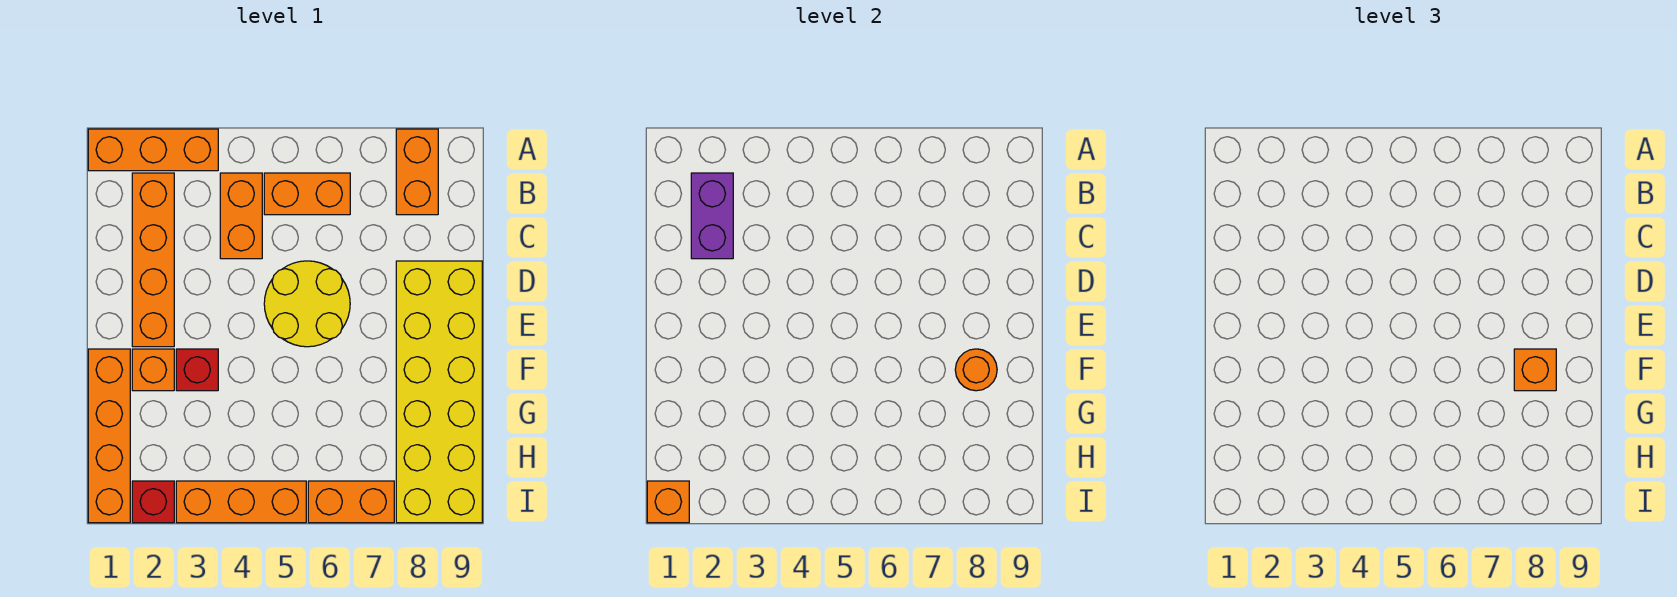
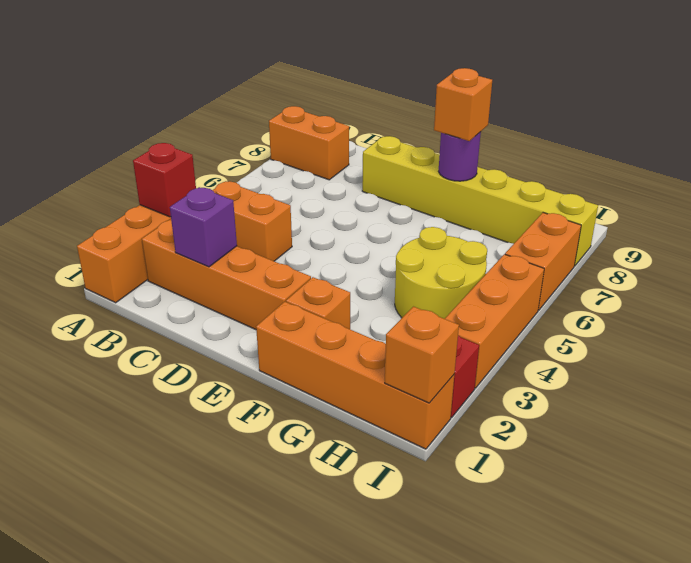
purple brick B2:C2 level 2 -> purple brick C2 level 2
orange brick B5:B6 level 1 -> none
yellow round brick D5:E6 level 1 -> yellow round brick G4:H5 level 1
yellow brick D8:I9 level 1 -> yellow brick D8:I8 level 1
red brick F3 level 1 -> red brick A3 level 2
orange round brick F8 level 2 -> purple round brick F8 level 2

